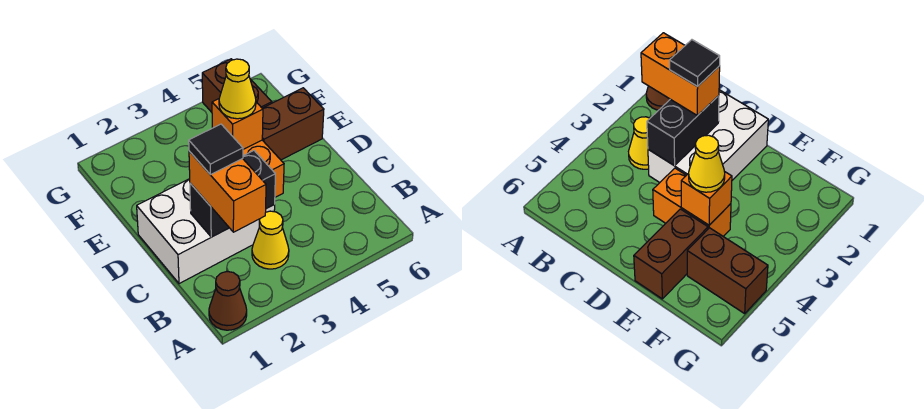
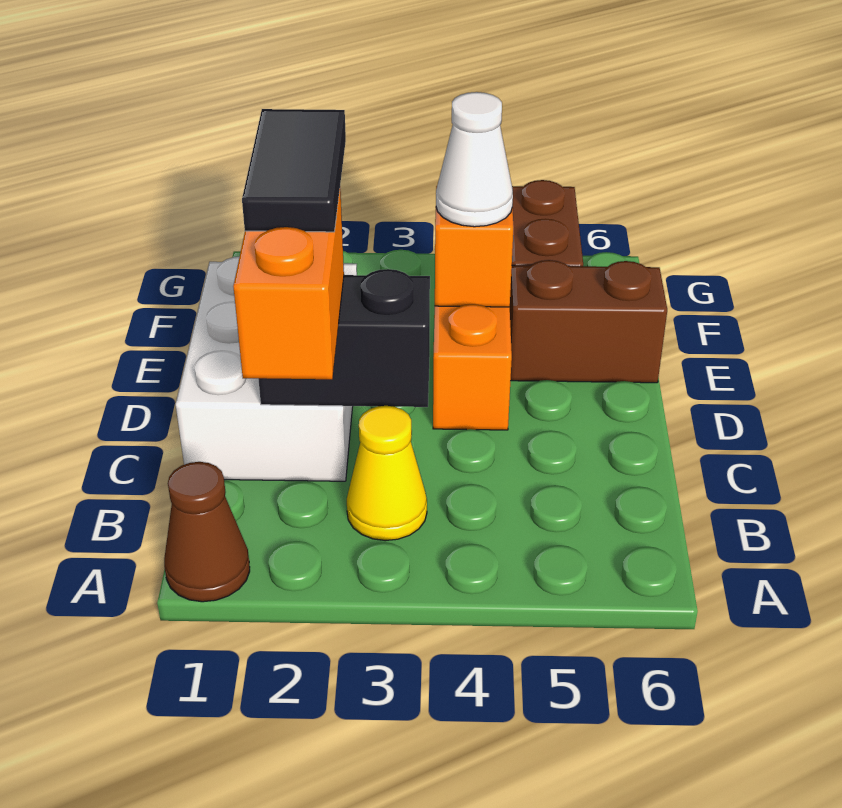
white brick C1:D3 level 1 -> white brick C1:E2 level 1
black tile C2 level 4 -> black tile C2:D2 level 4
yellow cone E4 level 3 -> white cone E4 level 3

